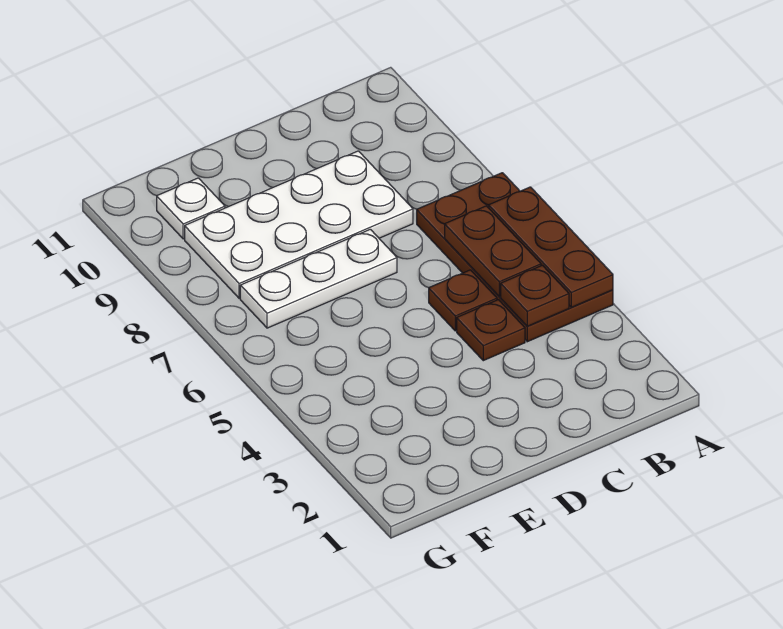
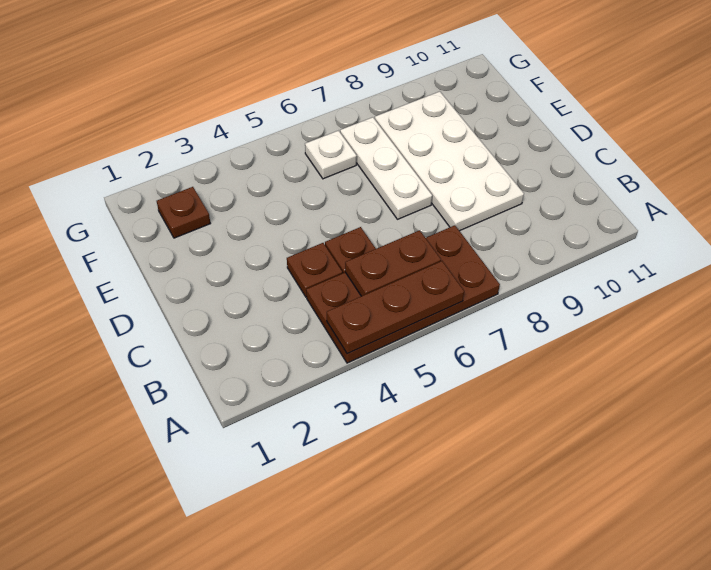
brown plate B4 level 2 -> brown plate F2 level 1
white plate F10 level 1 -> white plate F6 level 1

